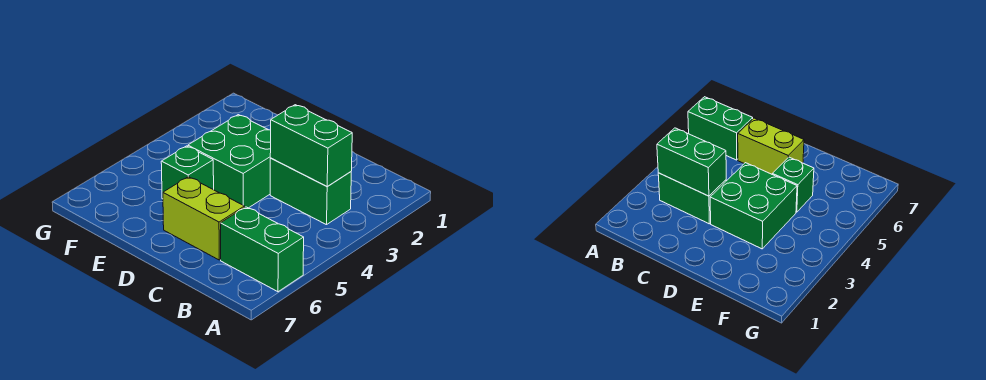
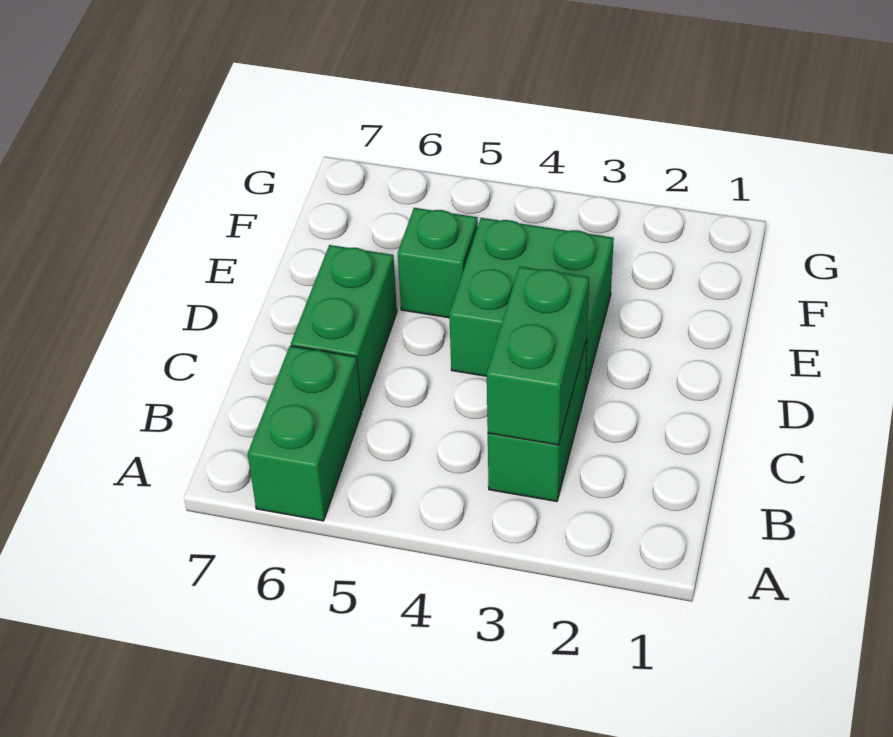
lime brick C6:D6 level 1 -> green brick C6:D6 level 1

